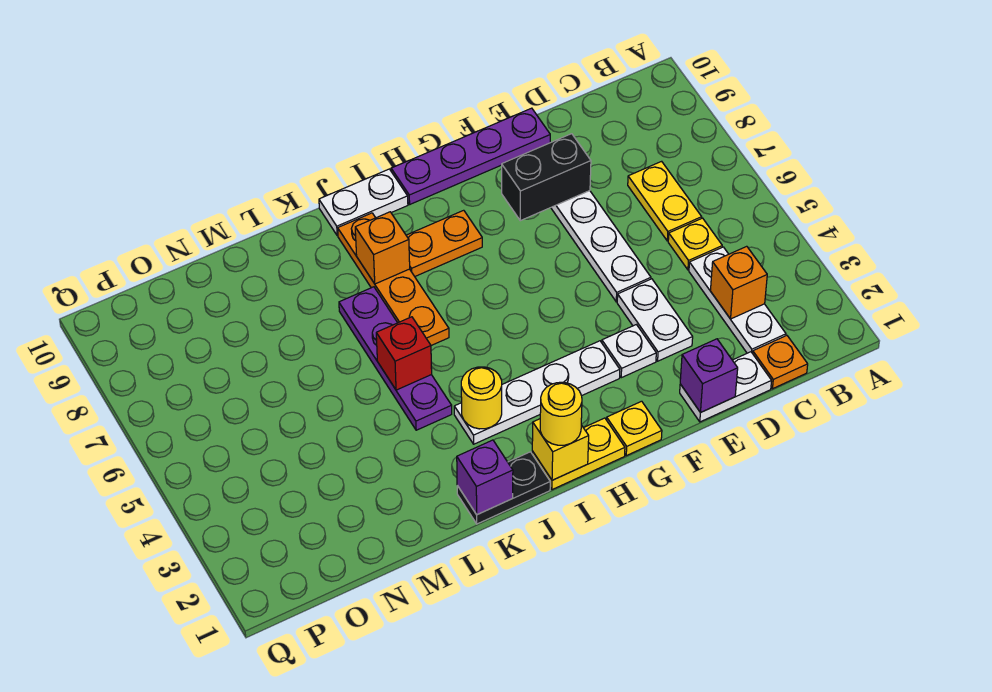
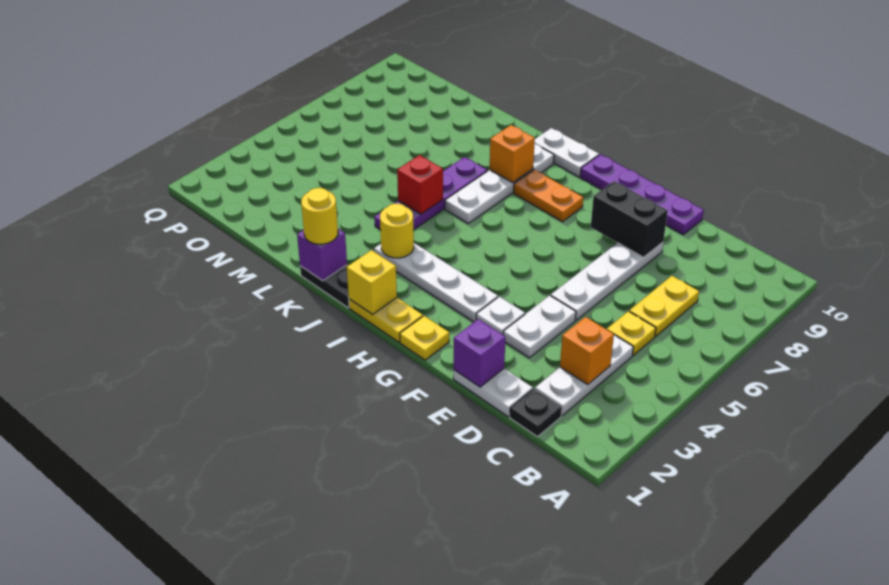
orange plate C1 level 1 -> black plate C1 level 1
yellow round brick I1 level 3 -> yellow round brick K1 level 3
orange plate J6:J9 level 1 -> white plate J6:J9 level 1

